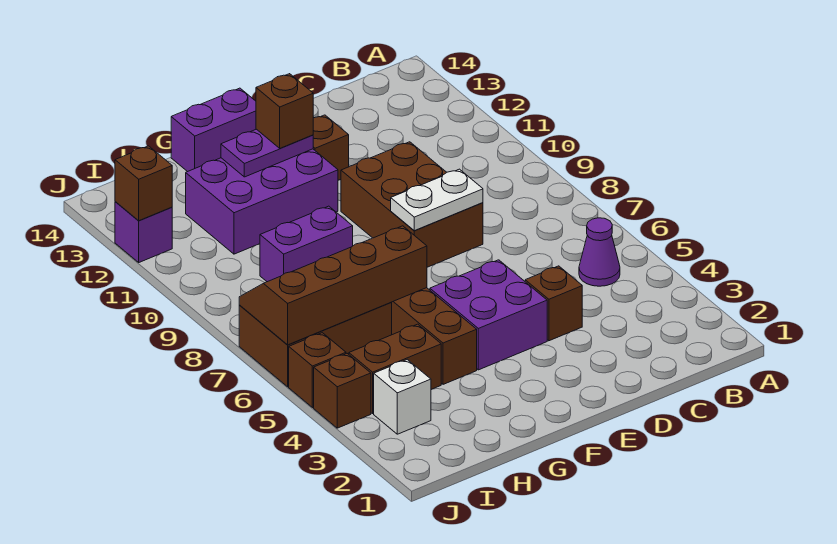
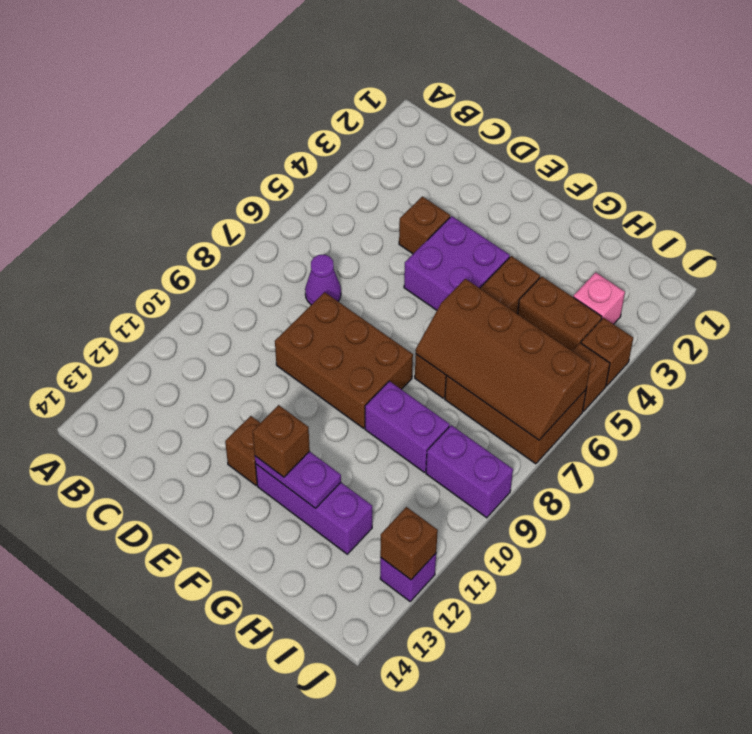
purple cone B5 level 1 -> purple cone C7 level 1
brown brick D8:E10 level 1 -> brown brick D8:F9 level 1
white plate D8:E8 level 2 -> none
purple brick F11:H12 level 1 -> purple brick F12:H12 level 1
purple brick F14:G14 level 1 -> purple brick I9:J9 level 1
white brick I3 level 1 -> pink brick I3 level 1

